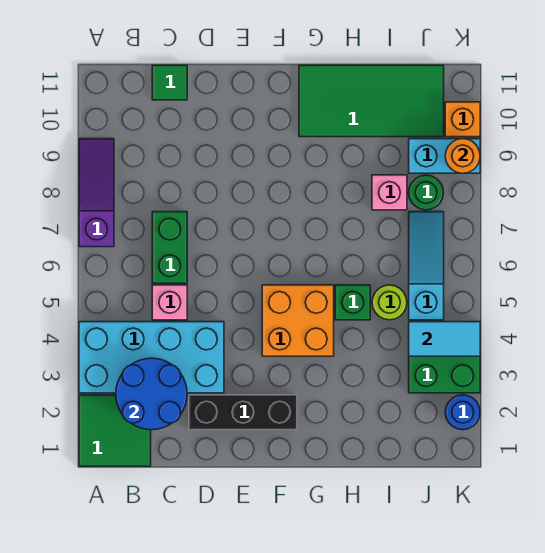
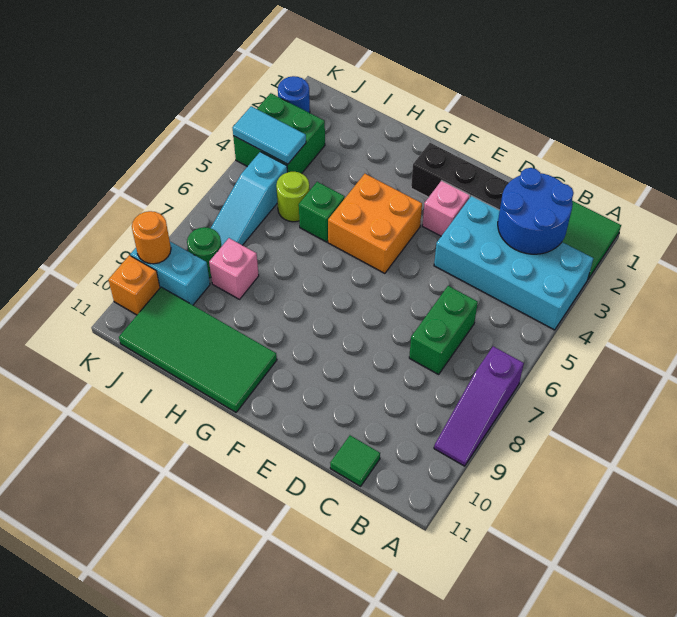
pink brick C5 level 1 -> pink brick E3 level 1

